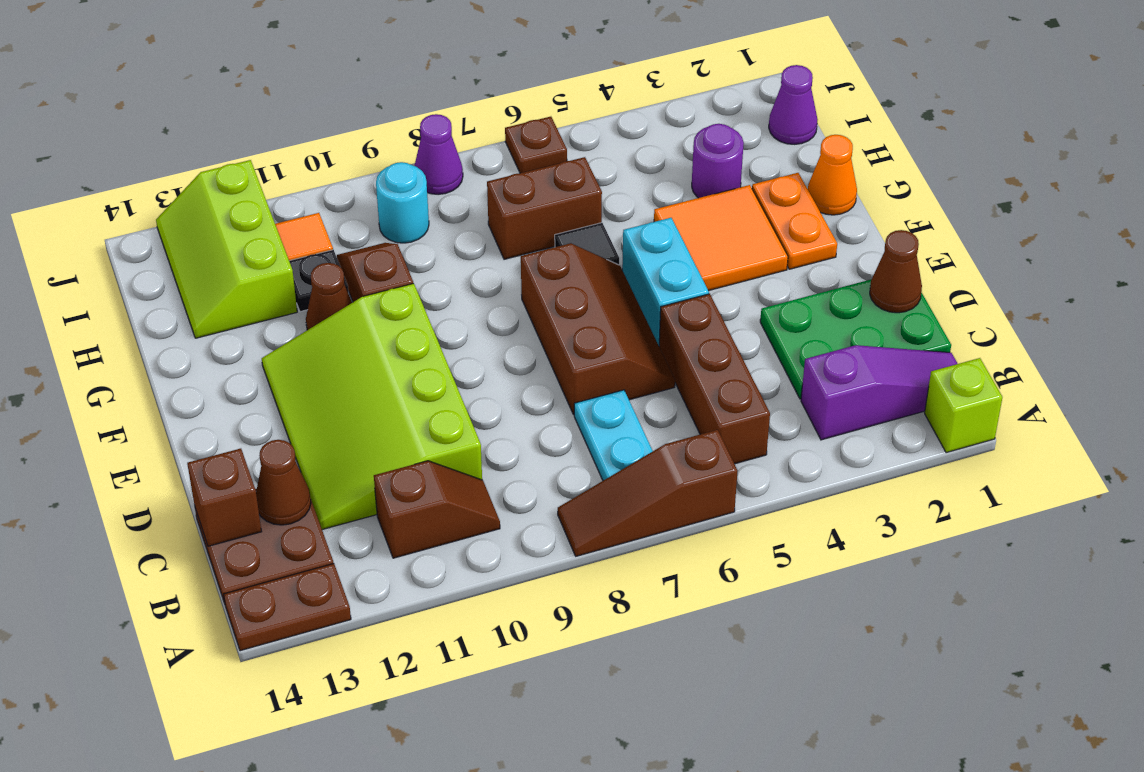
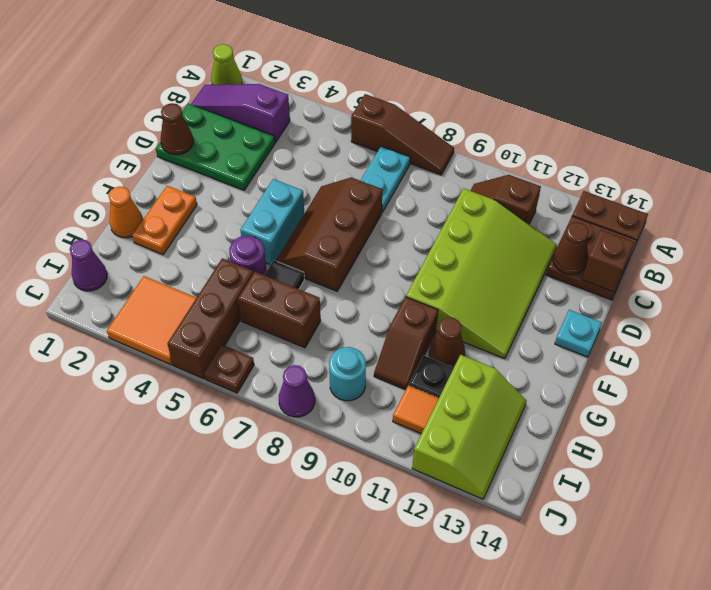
lime brick A1 level 1 -> lime cone A1 level 1
brown brick B5:D5 level 1 -> brown brick H5:J5 level 1
none -> cyan plate E14 level 1
orange tile F3:G4 level 1 -> orange tile I3:J4 level 1
purple round brick H3 level 1 -> purple round brick G5 level 1

